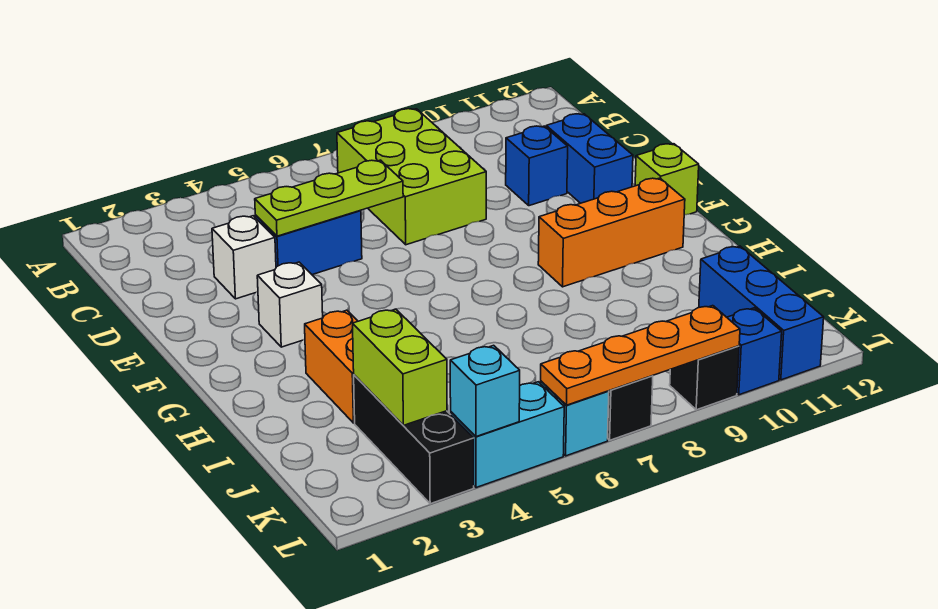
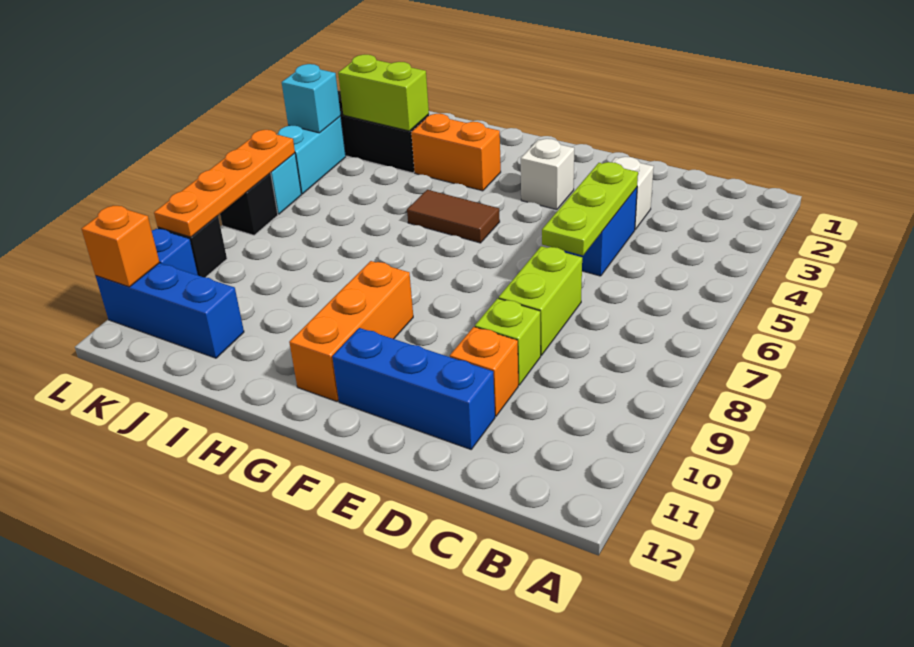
lime brick B7:D8 level 1 -> lime brick D7:D8 level 1
blue brick D10 level 1 -> orange brick D10 level 1
blue brick D11:E11 level 1 -> blue brick D11:F11 level 1
lime brick F12 level 1 -> lime brick D9 level 1
none -> brown tile G5:H5 level 1
none -> orange brick L11 level 2

